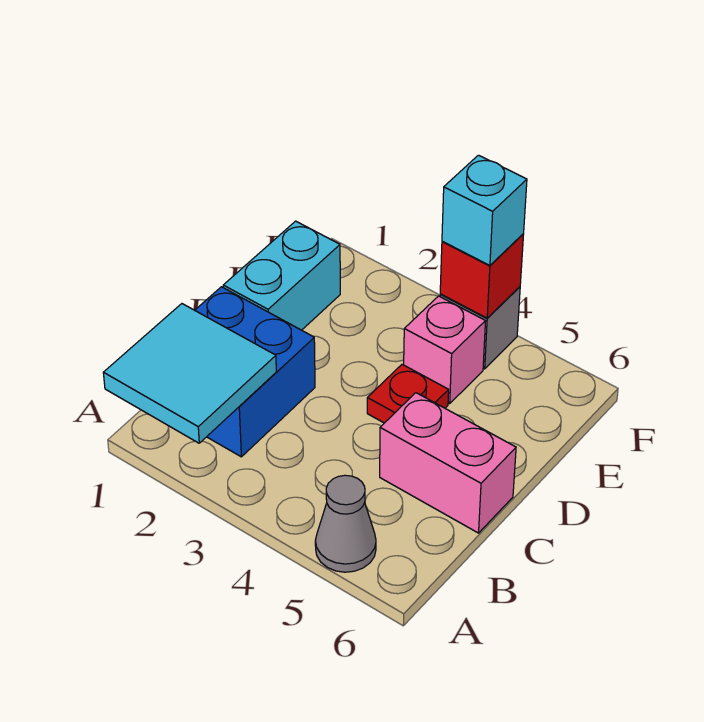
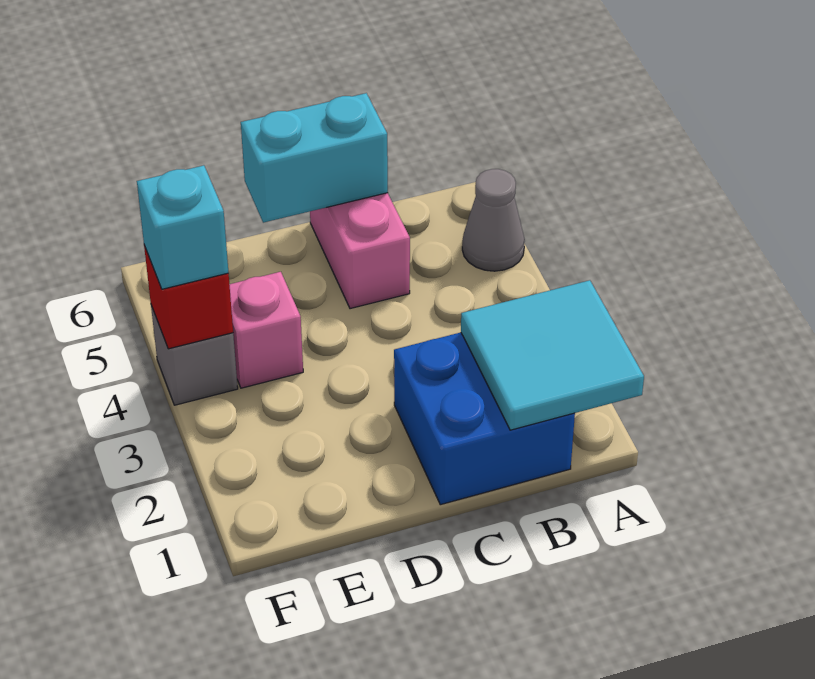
cyan brick D1:E1 level 1 -> cyan brick C6:D6 level 2
red plate D4 level 1 -> none

